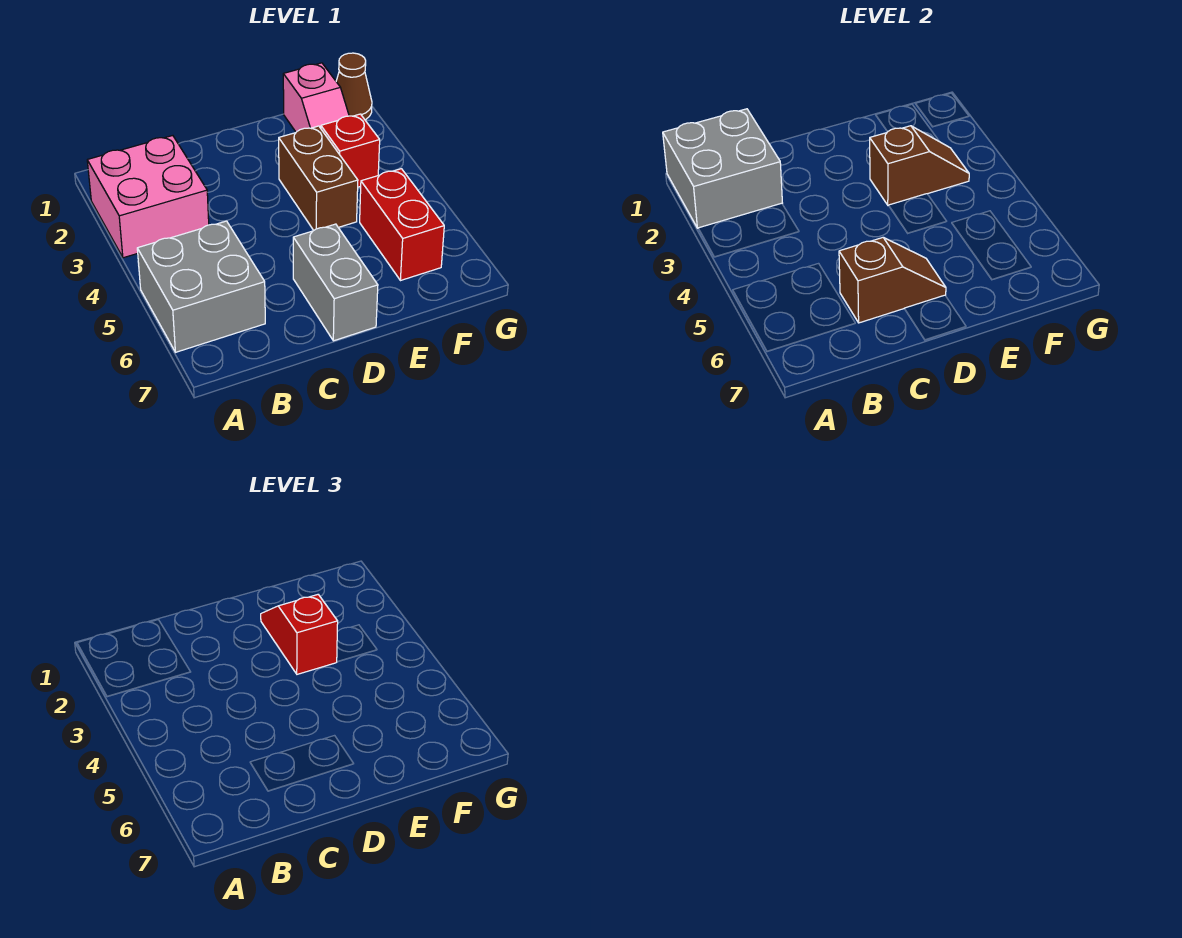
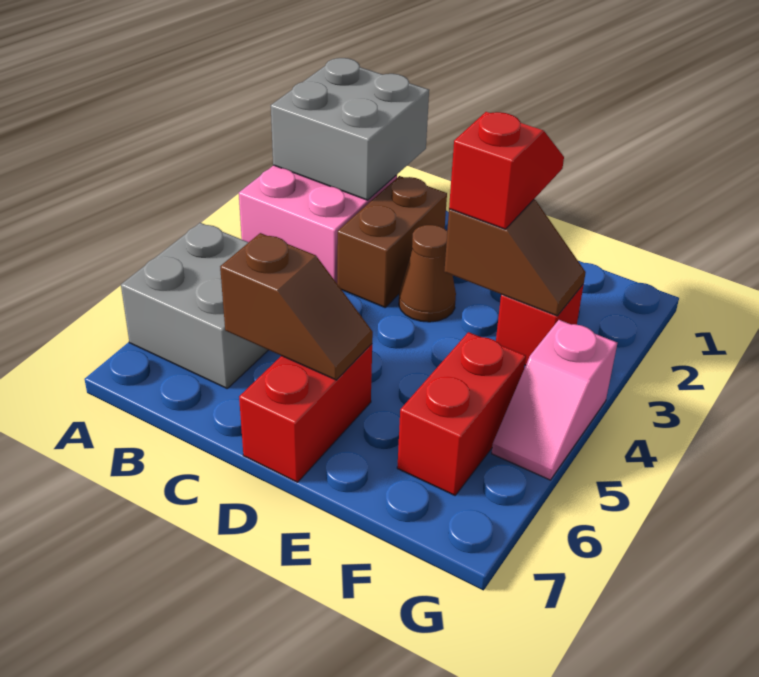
grey brick D6:D7 level 1 -> red brick D6:D7 level 1
brown brick E3:E4 level 1 -> brown brick C2:C3 level 1
pink slope F1:F2 level 1 top 1 -> pink slope G4:G5 level 1 top 4
brown cone G1 level 1 -> brown cone D3 level 1

